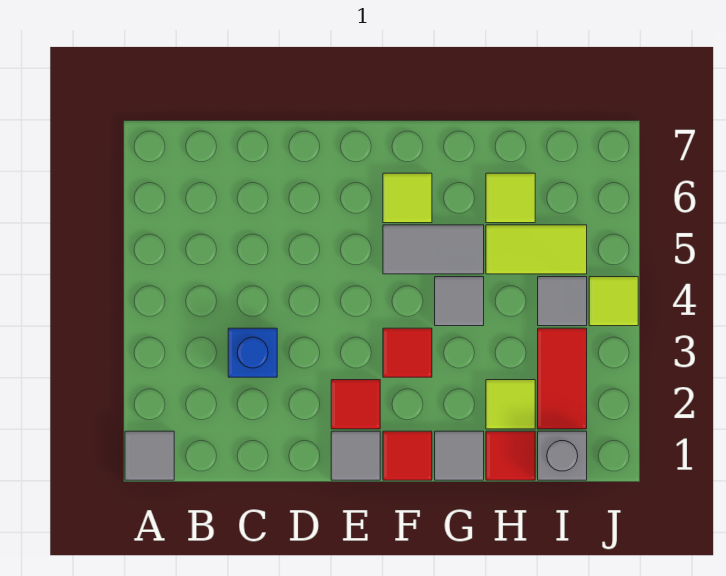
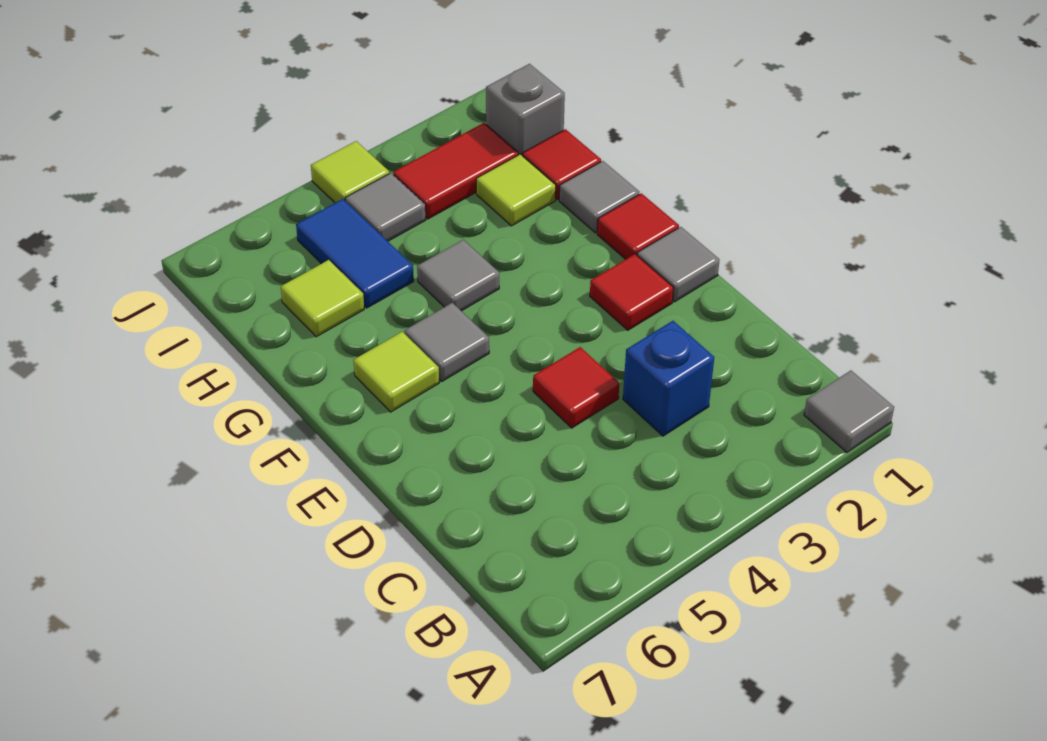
red tile F3 level 1 -> red tile D4 level 1
grey tile F5:G5 level 1 -> grey tile F5 level 1
lime tile H5:I5 level 1 -> blue tile H5:I5 level 1

